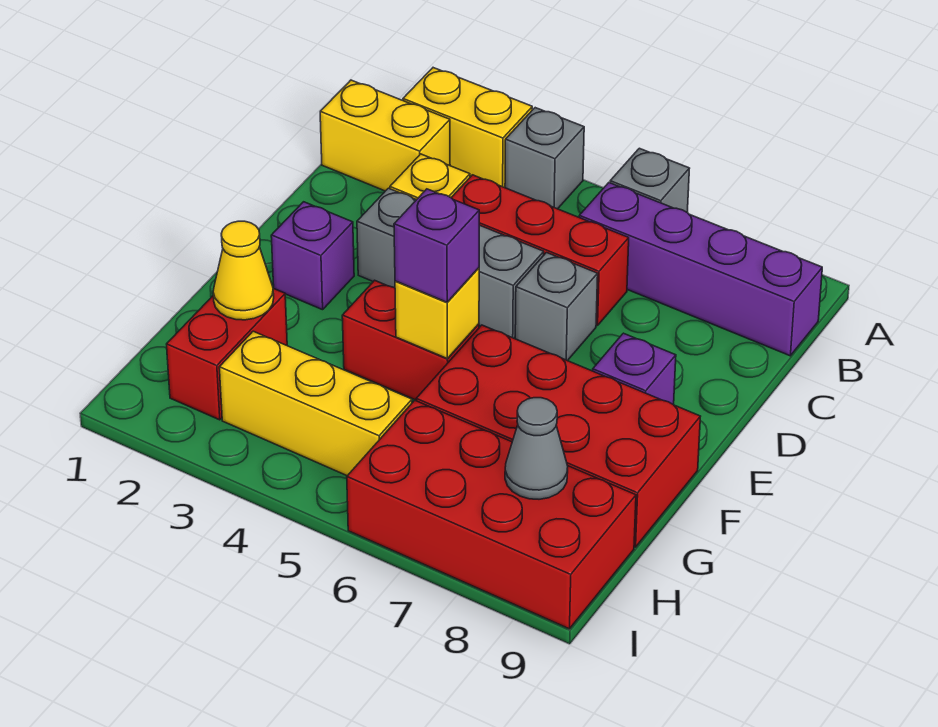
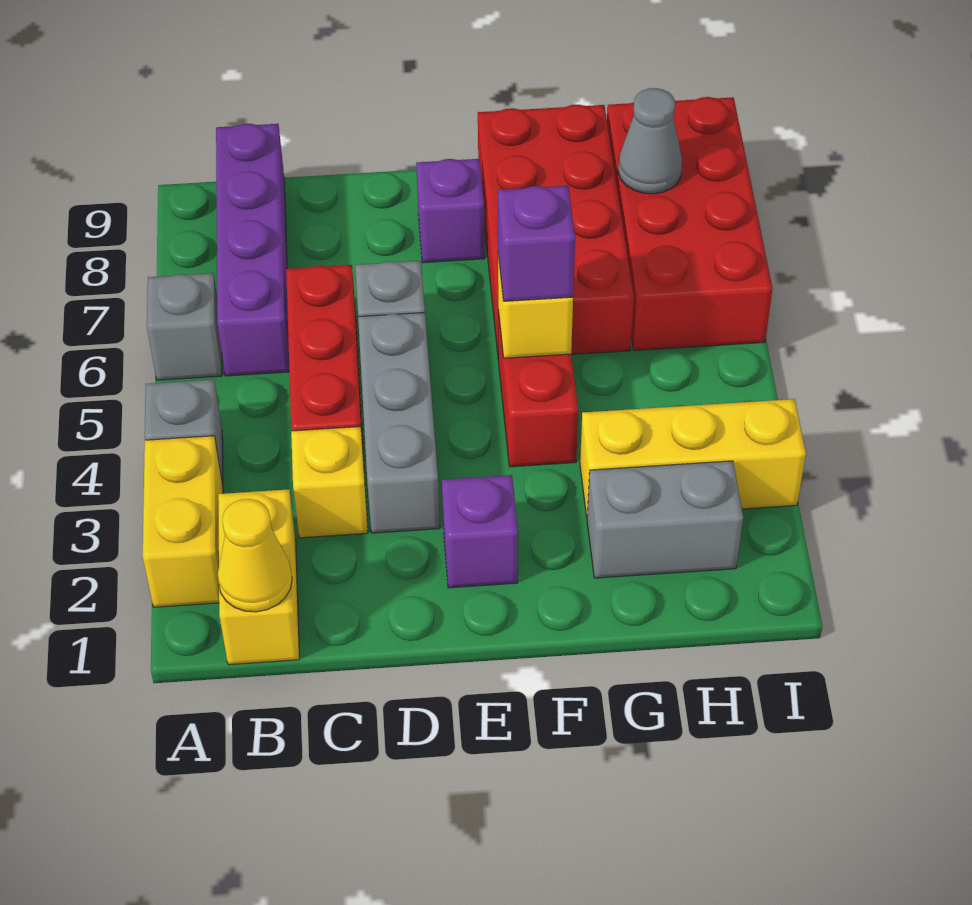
red brick G2:H2 level 1 -> grey brick G2:H2 level 1
yellow cone G2 level 2 -> yellow cone B1 level 2
yellow brick H3:H5 level 1 -> yellow brick G3:I3 level 1

